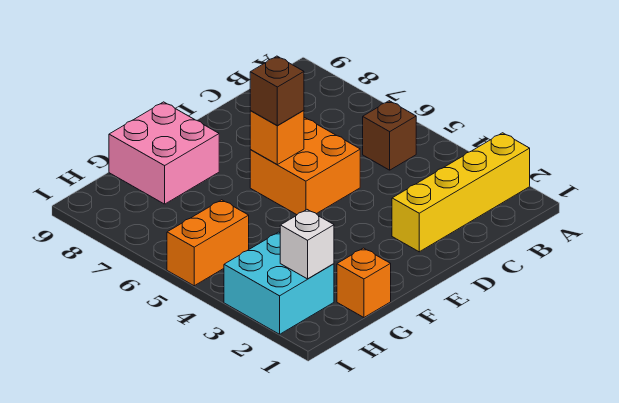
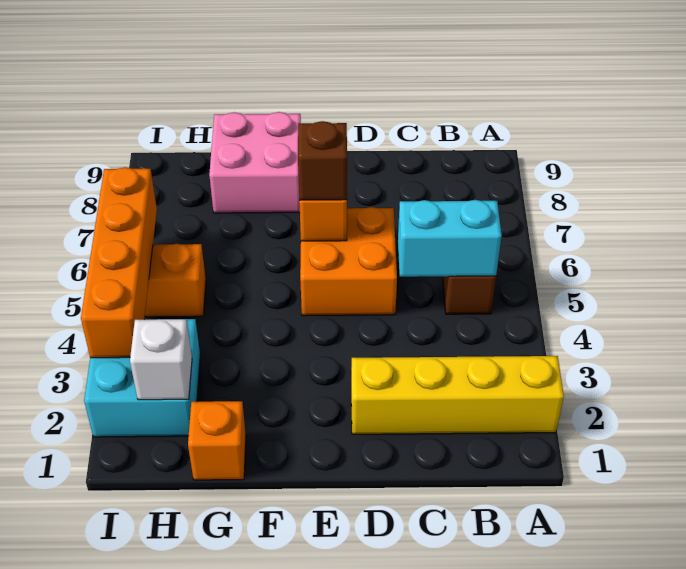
none -> cyan brick B5:C5 level 2
none -> orange brick I3:I6 level 2

